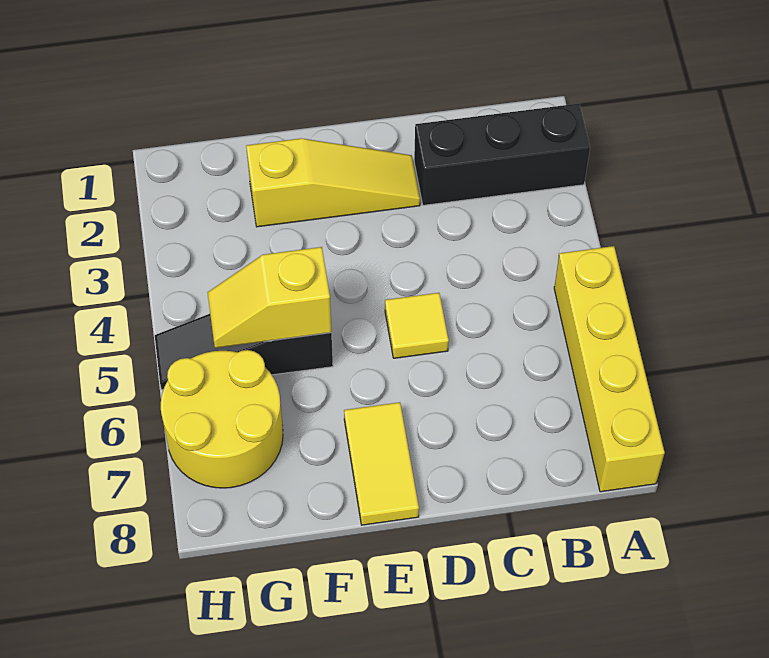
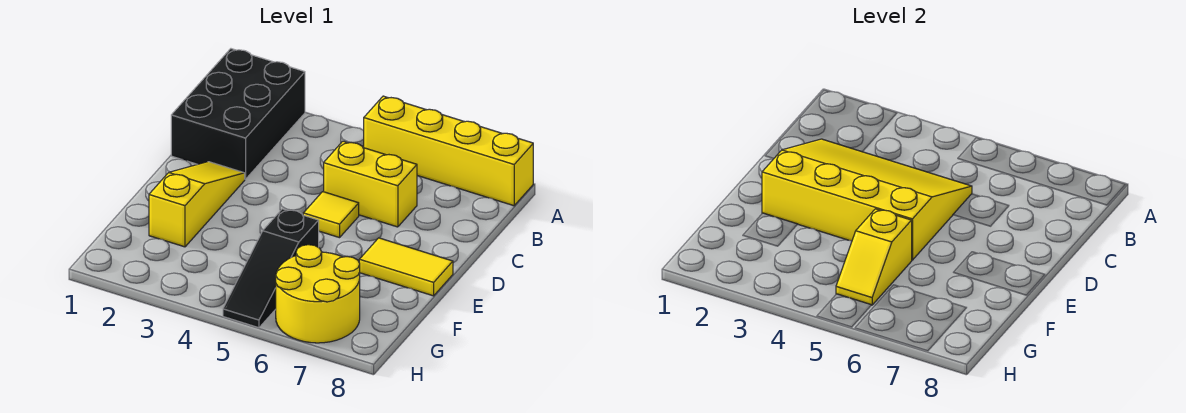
black brick A2:C2 level 1 -> black brick A1:C2 level 1
none -> yellow slope C2:E5 level 2 top E
none -> yellow brick C5:C6 level 1

